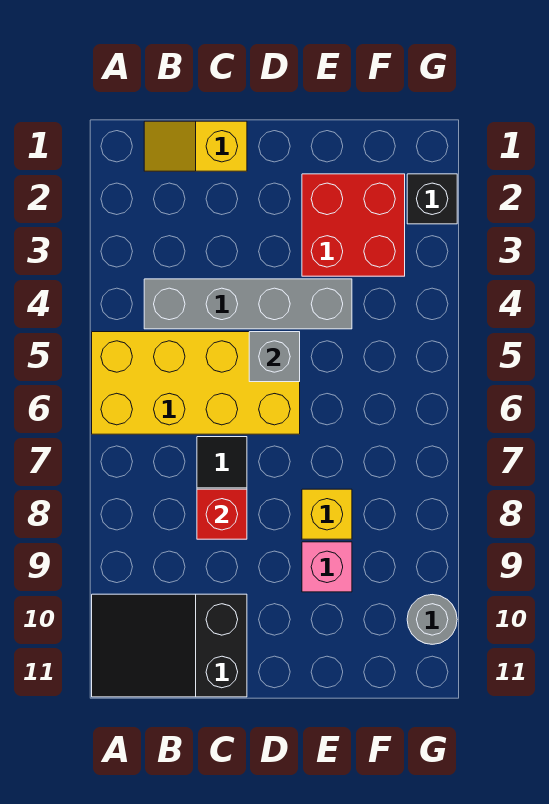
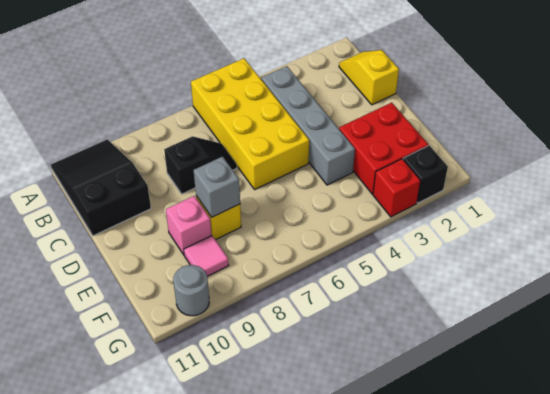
red brick C8 level 2 -> red brick G3 level 1
grey brick D5 level 2 -> grey brick E8 level 2
none -> pink tile F9 level 1

